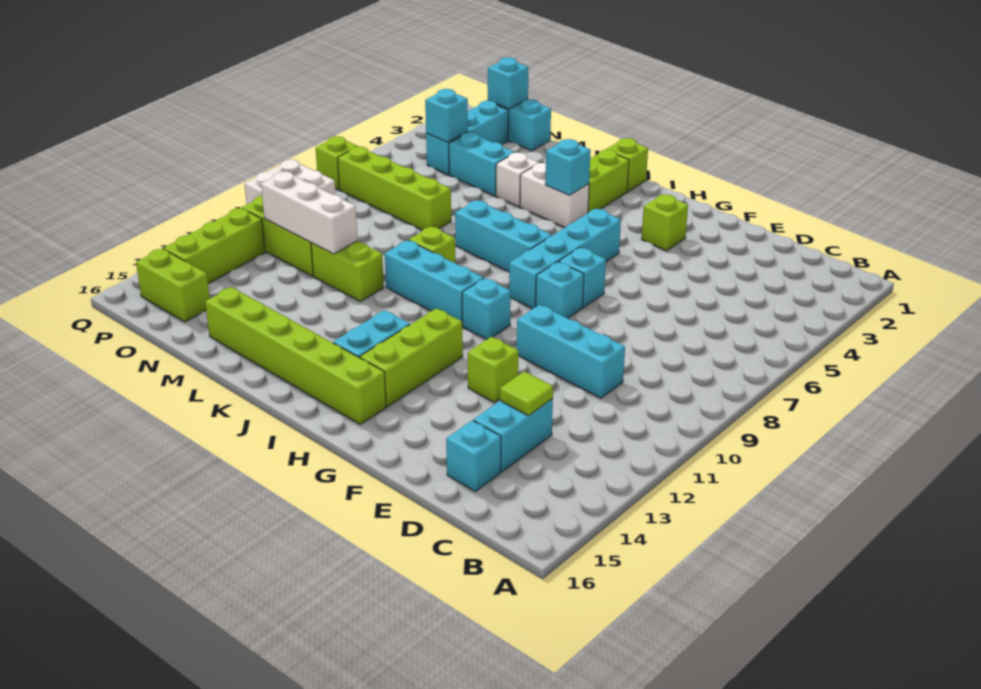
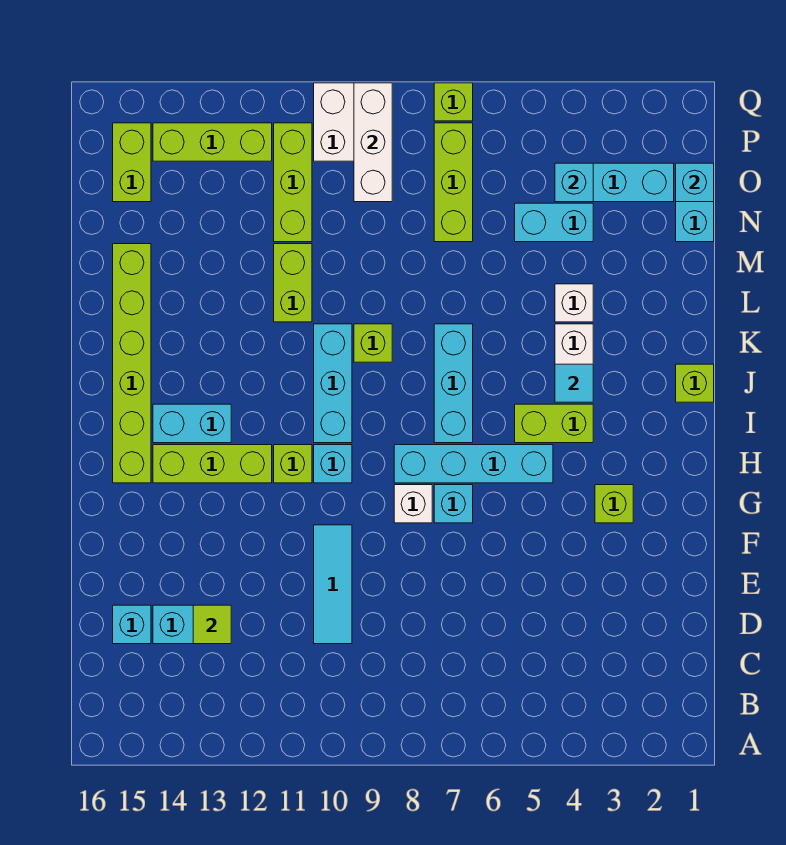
cyan brick D10:F10 level 1 -> cyan tile D10:F10 level 1
lime brick F12 level 1 -> lime brick H11 level 1
cyan brick G8 level 1 -> white brick G8 level 1
lime brick J2:J3 level 1 -> lime brick I4:I5 level 1
cyan brick J4 level 2 -> cyan tile J4 level 2
cyan brick M4:N4 level 1 -> cyan brick N4:N5 level 1
lime brick M7:P7 level 1 -> lime brick N7:P7 level 1
white brick M11:O11 level 2 -> white brick O9:Q9 level 2

